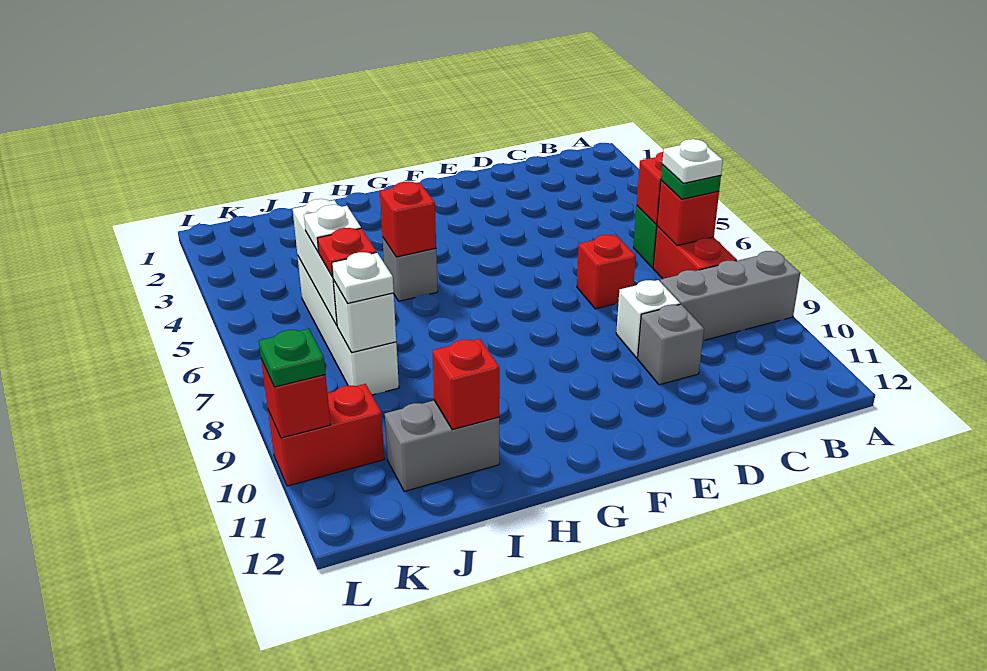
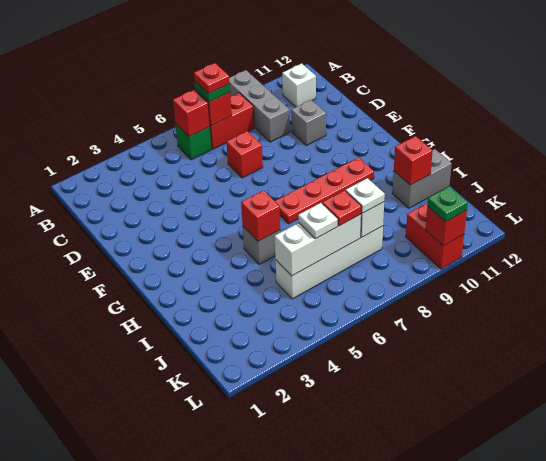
white plate B7 level 4 -> red plate B7 level 4
white brick D9 level 1 -> white brick B11 level 1
none -> red plate G7:G10 level 1
grey brick I11:J11 level 1 -> grey brick I11:I12 level 1

